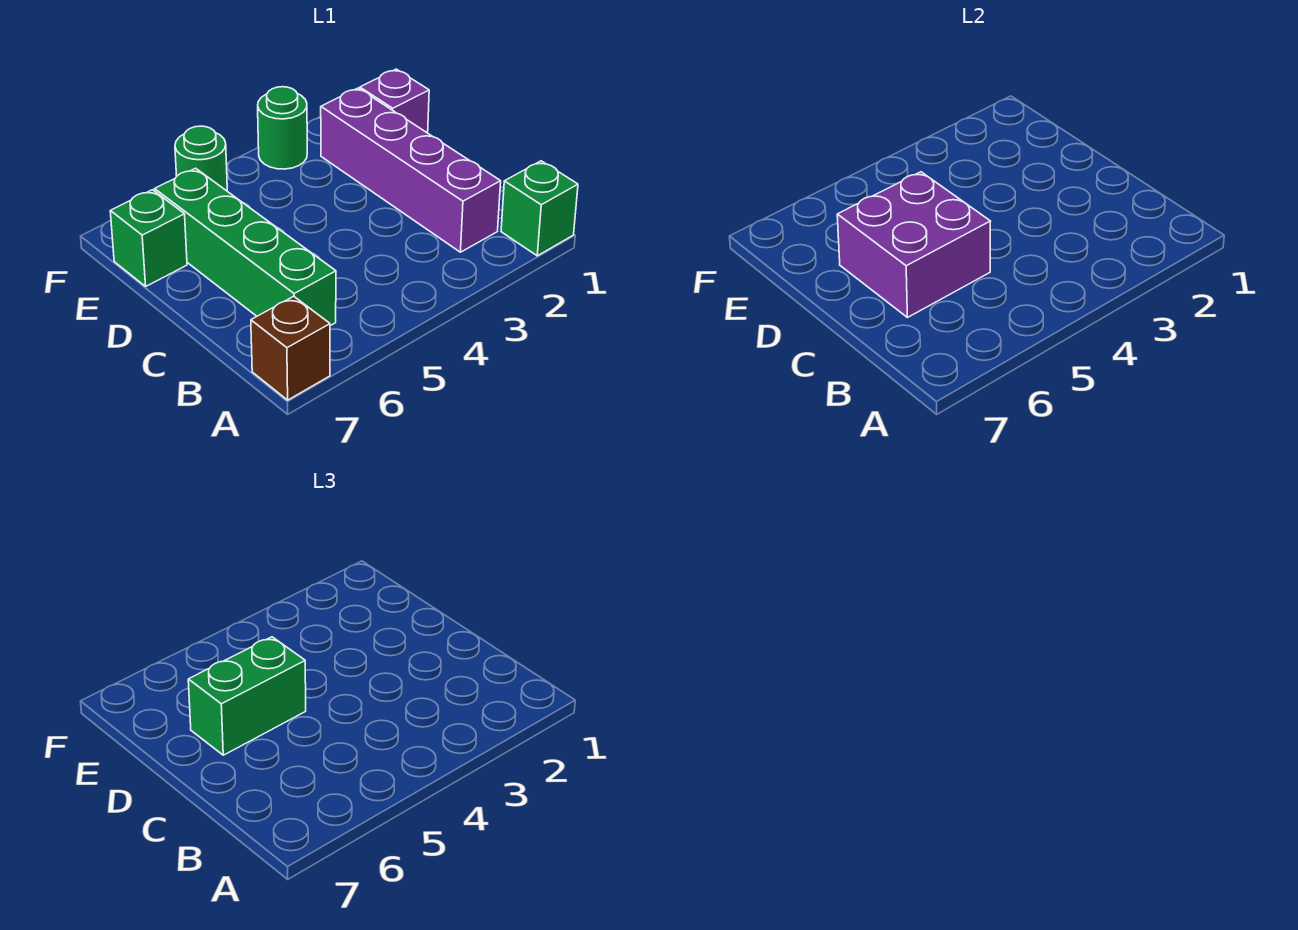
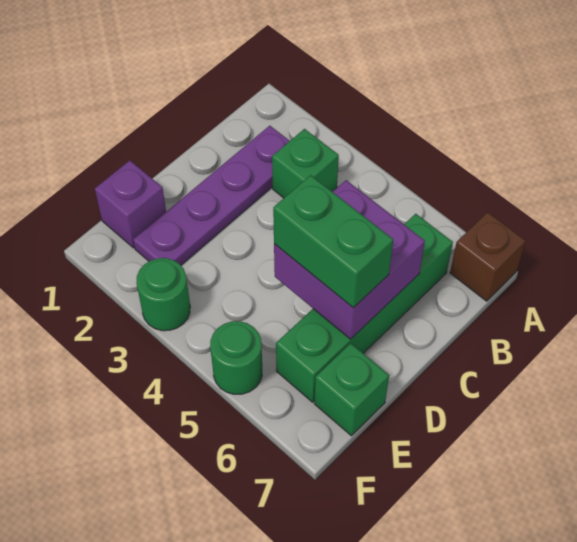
green brick A1 level 1 -> green brick B3 level 1
purple brick B2:E2 level 1 -> purple plate B2:E2 level 1

